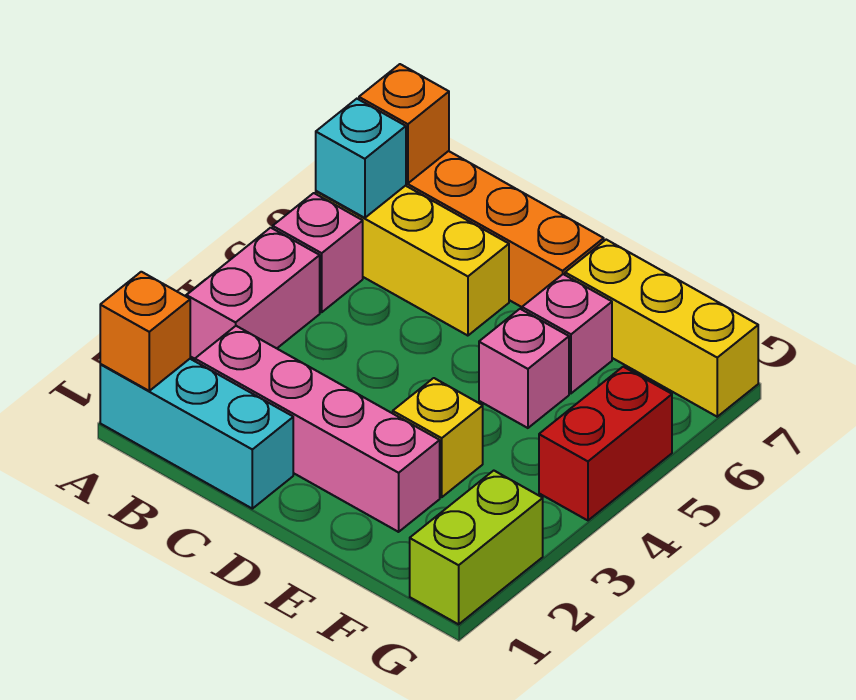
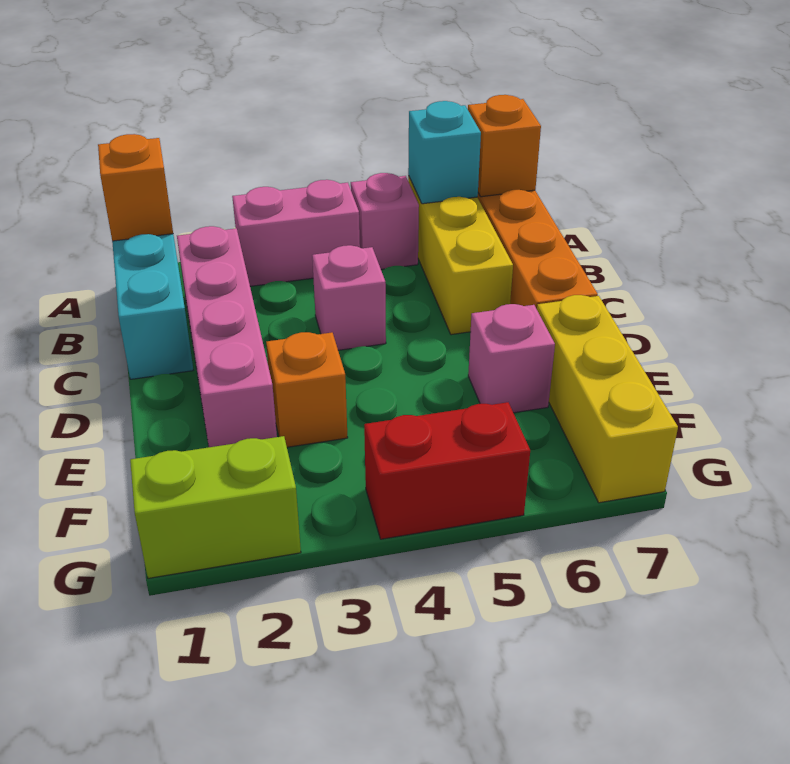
yellow brick E3 level 1 -> orange brick E3 level 1
pink brick E5 level 1 -> pink brick C4 level 1

